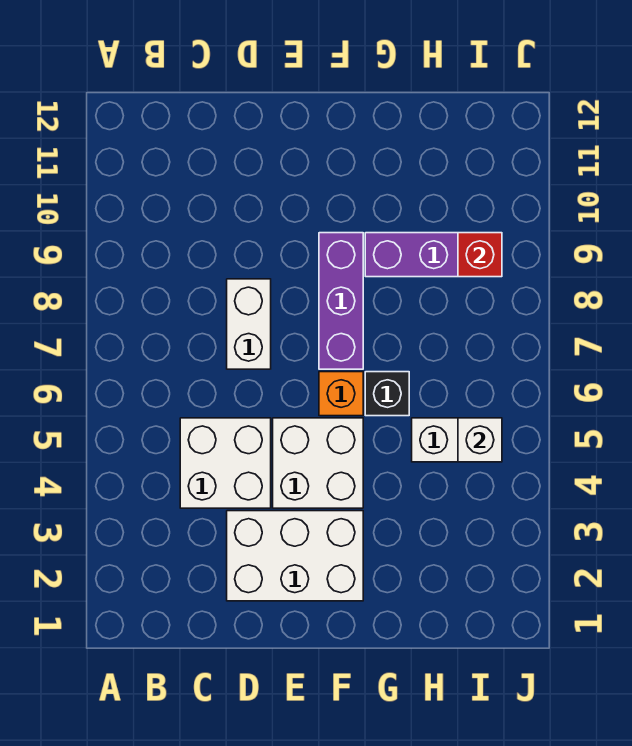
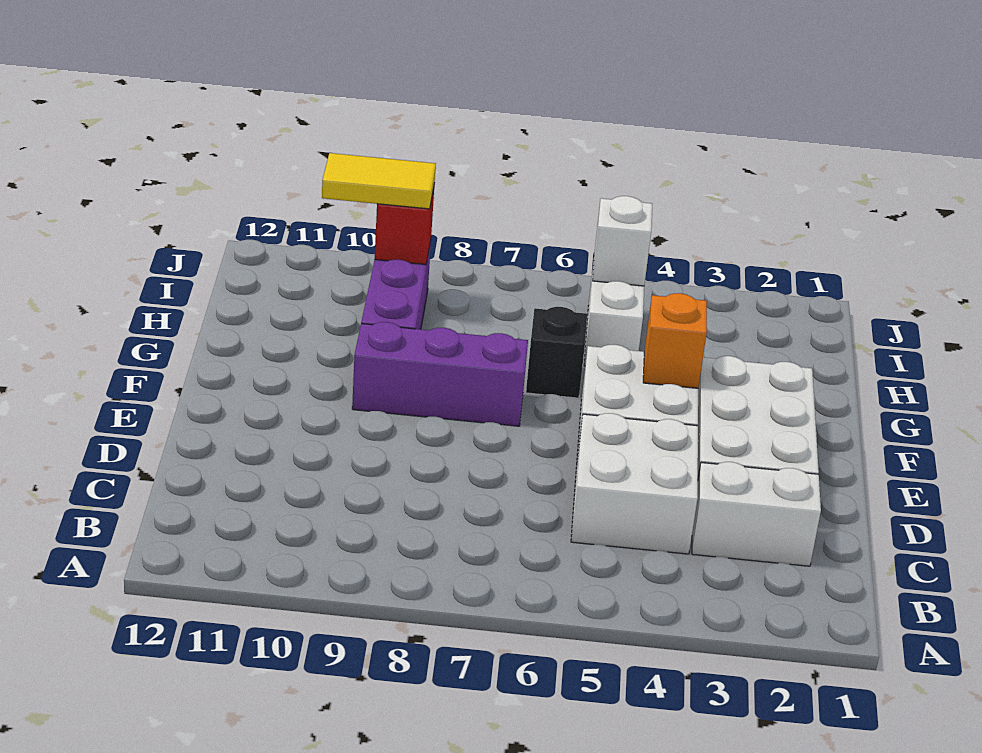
white brick D7:D8 level 1 -> white brick C2:C3 level 1
orange brick F6 level 1 -> orange brick F4 level 2
none -> yellow tile I9:I10 level 3

